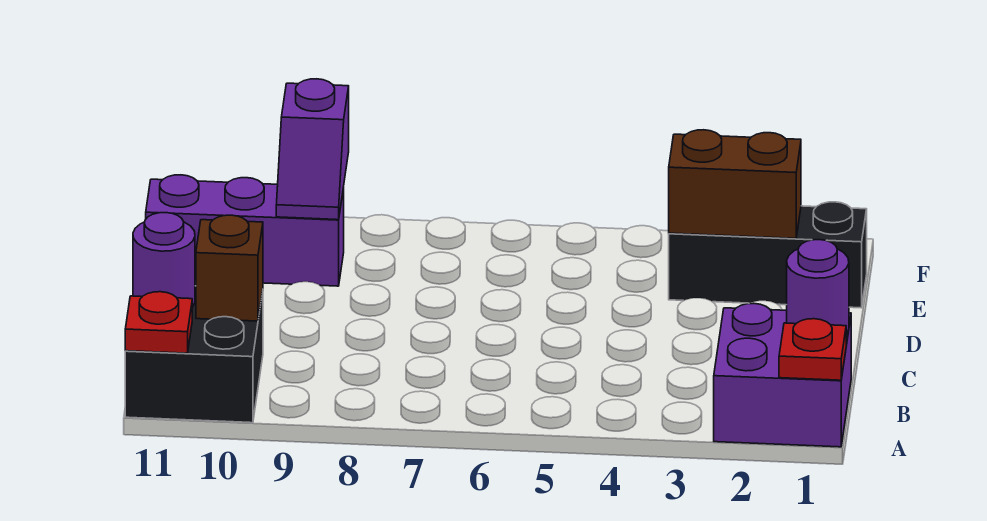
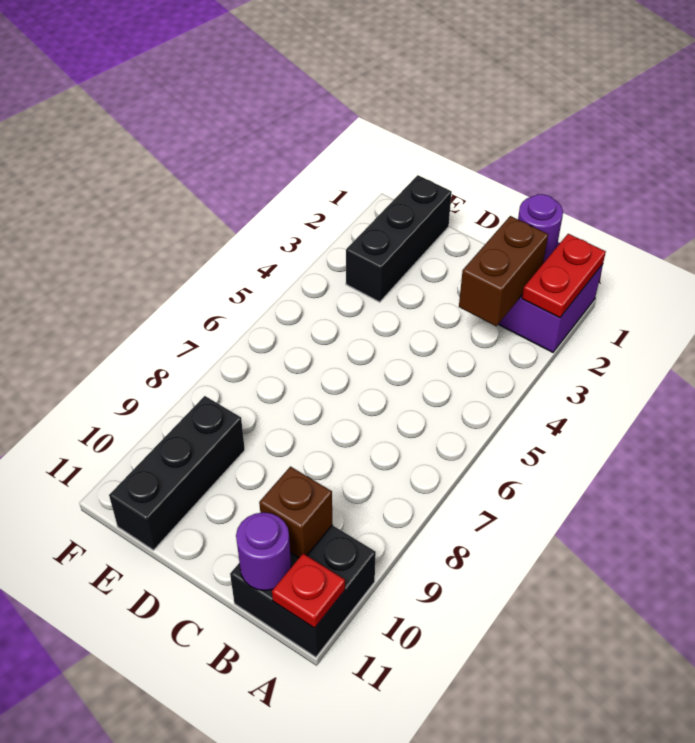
red plate A1 level 2 -> red plate A1:A2 level 2
brown brick E2:E3 level 2 -> brown brick B2:B3 level 2
purple brick E9:E11 level 1 -> black brick E9:E11 level 1
purple slope E9:F9 level 2 top F -> none

